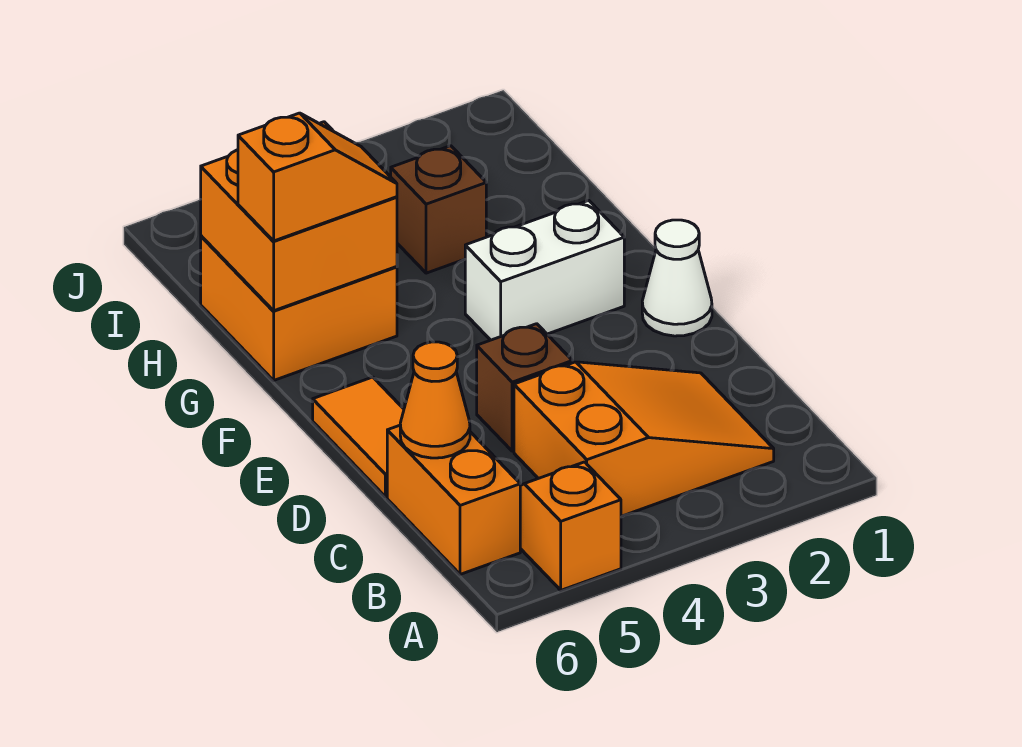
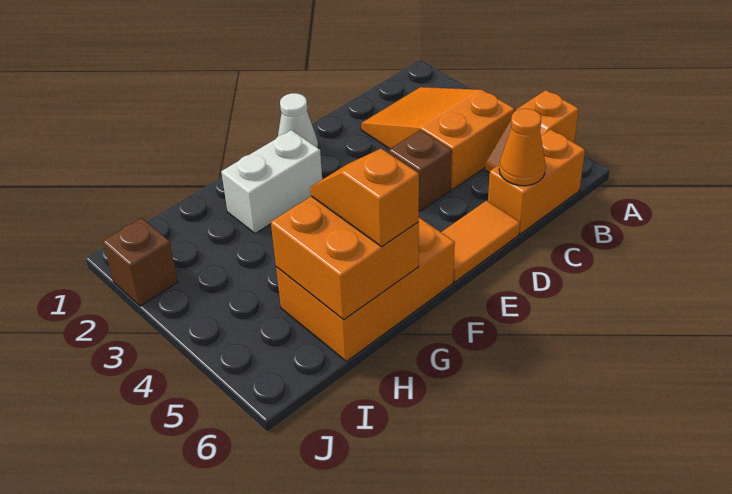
white brick F2:F3 level 1 -> white brick F2:G2 level 1
orange brick G5:H6 level 1 -> orange brick F5:H6 level 1
brown brick H3 level 1 -> brown brick J2 level 1

